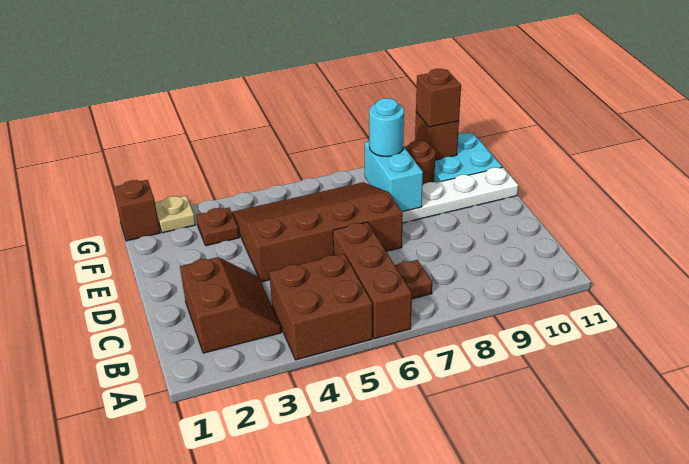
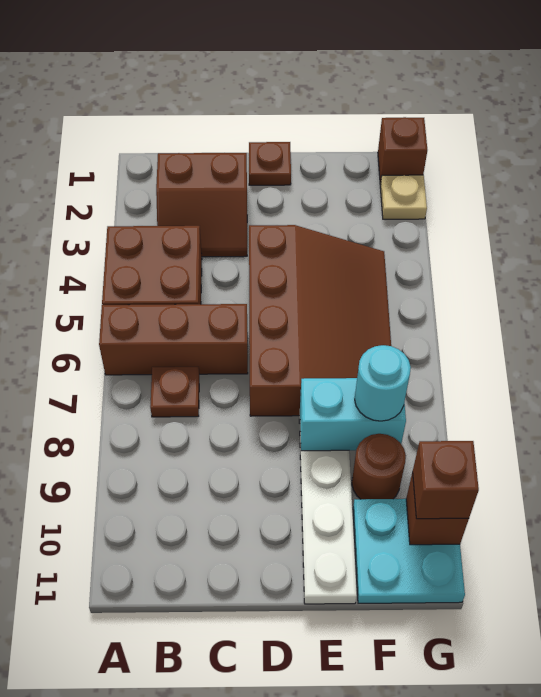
brown plate F3 level 1 -> brown plate D1 level 1

